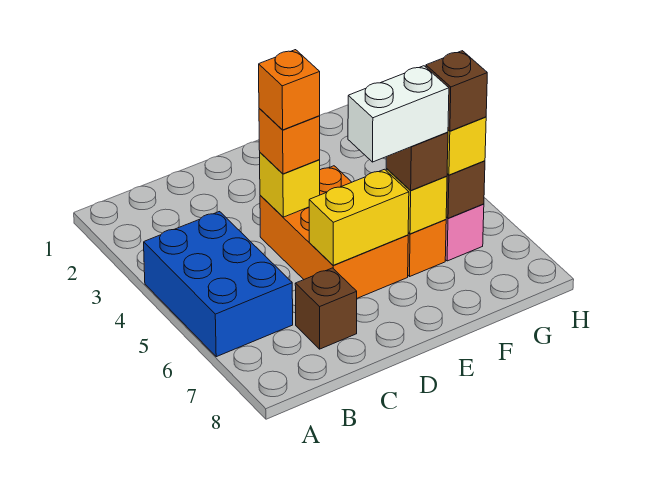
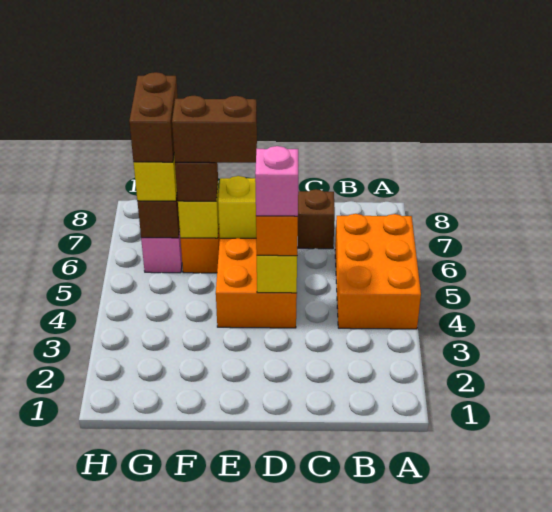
blue brick A4:B6 level 1 -> orange brick A4:B6 level 1
orange brick D4 level 4 -> pink brick D4 level 4
white brick E6:F6 level 4 -> brown brick E6:F6 level 4
brown brick G6 level 4 -> brown brick G6:G7 level 4

